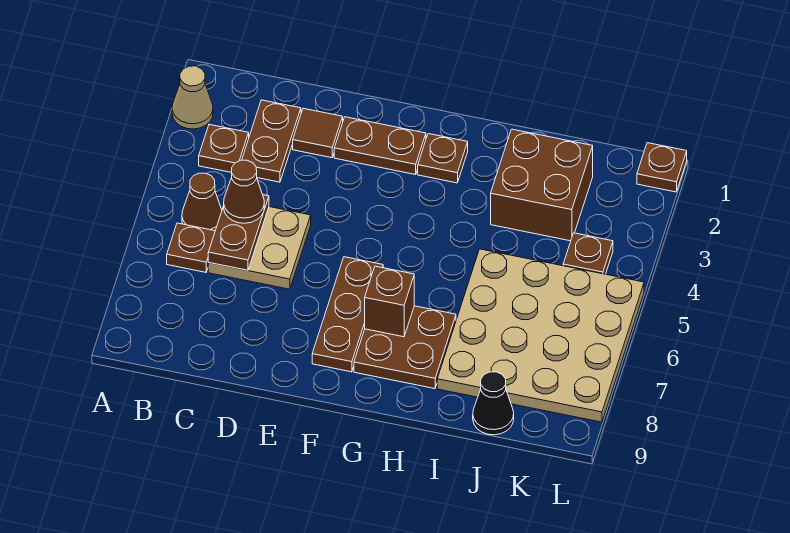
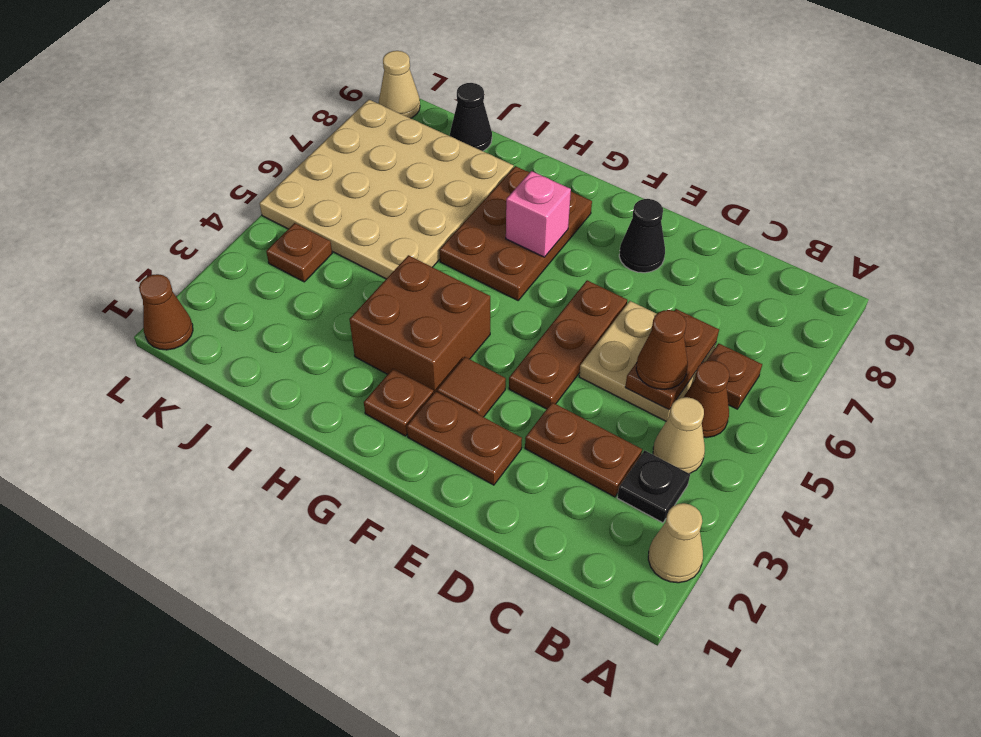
brown plate B3 level 1 -> black plate B3 level 1
none -> tan cone B4 level 1
brown plate C2:C3 level 1 -> brown plate C3:D3 level 1
brown tile D2 level 1 -> brown tile F3 level 1
none -> black cone E8 level 1
brown plate F6:F8 level 1 -> brown plate E4:E6 level 1
brown plate G7:H8 level 1 -> brown plate G6:H8 level 1
brown brick G7 level 2 -> pink brick G7 level 2
brown brick I2:J3 level 1 -> brown brick G3:H4 level 1
brown plate L1 level 1 -> brown cone L1 level 1
none -> tan cone L9 level 1

